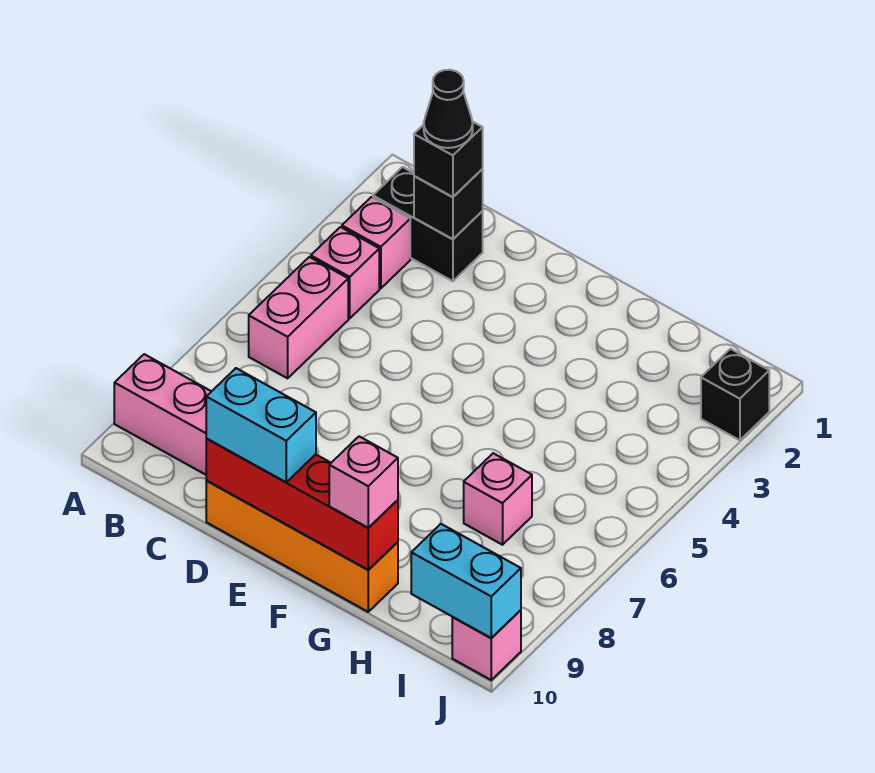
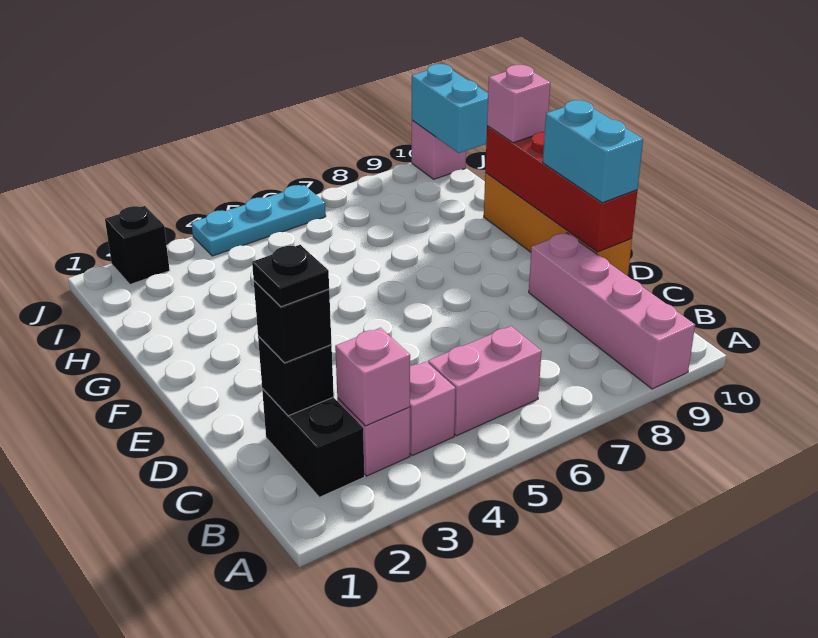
black cone C2 level 4 -> black plate C2 level 4
pink brick H7 level 1 -> pink brick B3 level 2
none -> cyan plate J4:J6 level 1

